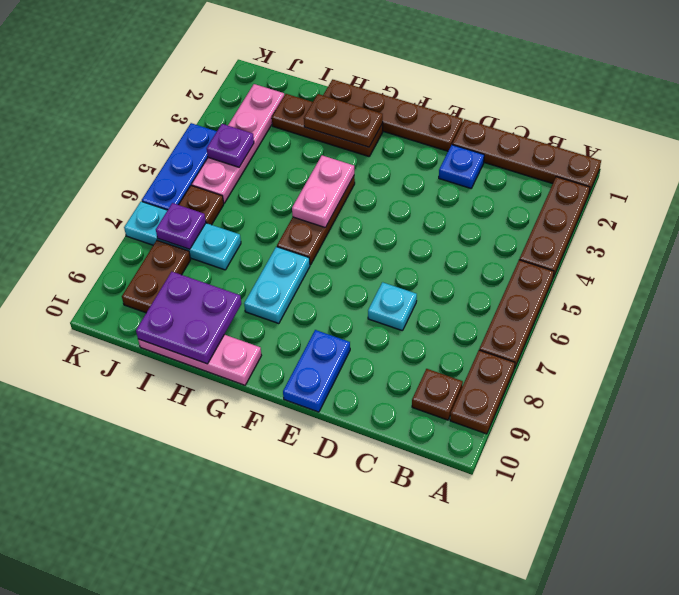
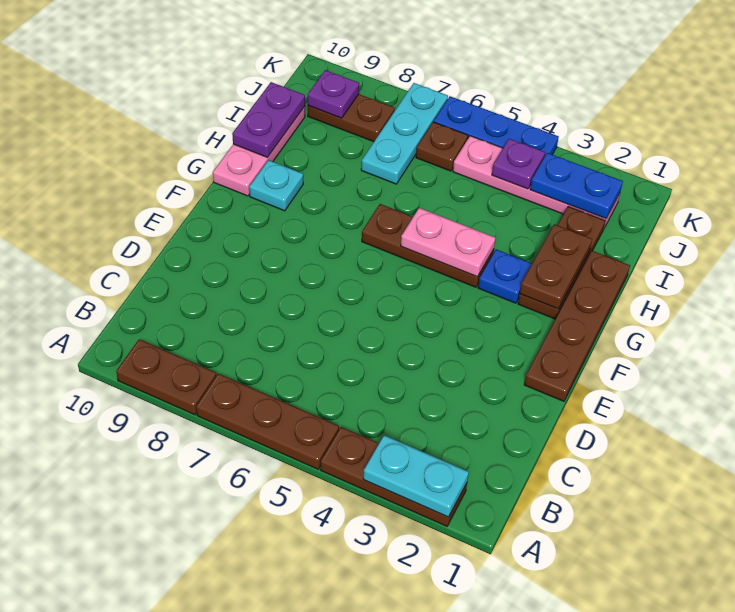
brown plate A1:D1 level 1 -> none
brown plate B9 level 1 -> none
blue plate D2 level 1 -> blue plate G3 level 1
cyan plate D7 level 1 -> cyan plate G9 level 1
blue plate E9:E10 level 1 -> blue plate J2:J3 level 2
cyan plate G7:G8 level 1 -> cyan plate A2:A3 level 2
purple plate H9:I10 level 2 -> purple plate H10:I10 level 2
purple plate J7 level 2 -> purple plate J9 level 2

